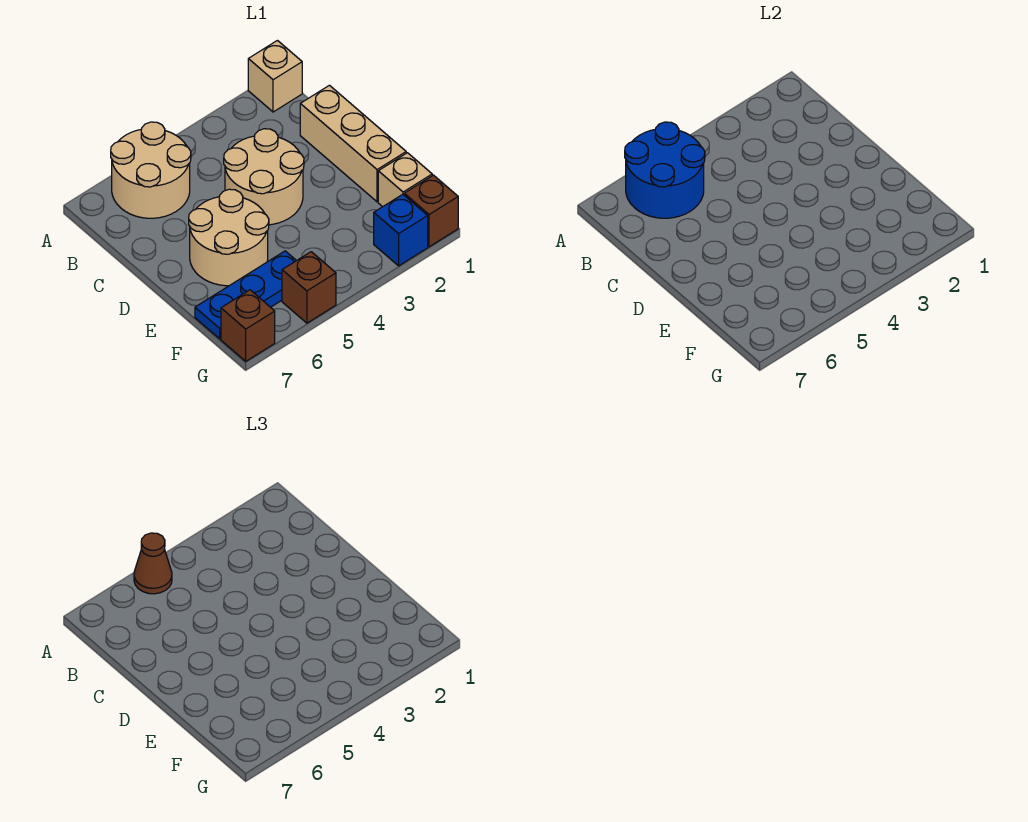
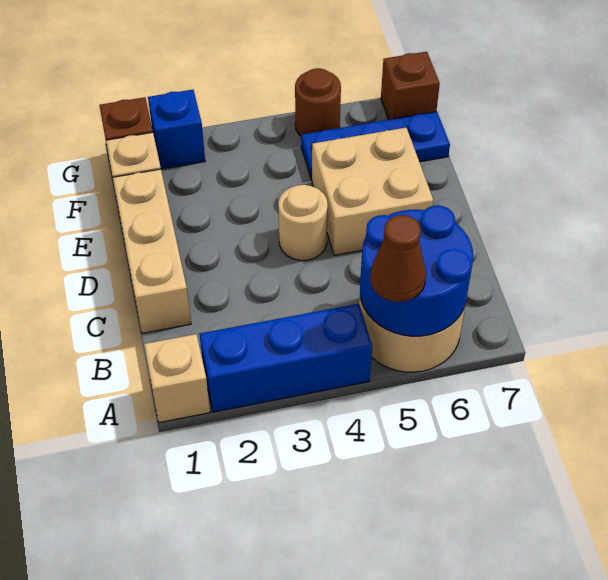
none -> blue brick A2:A4 level 1
tan round brick C3:D4 level 1 -> tan round brick D4 level 1
tan round brick D5:E6 level 1 -> tan brick D5:E6 level 1
brown brick G5 level 1 -> brown round brick G5 level 1

